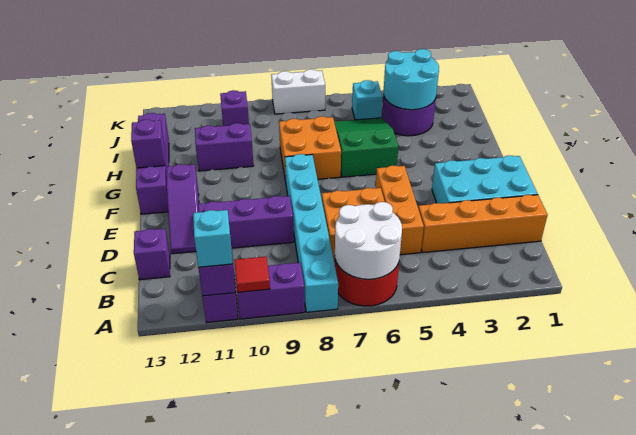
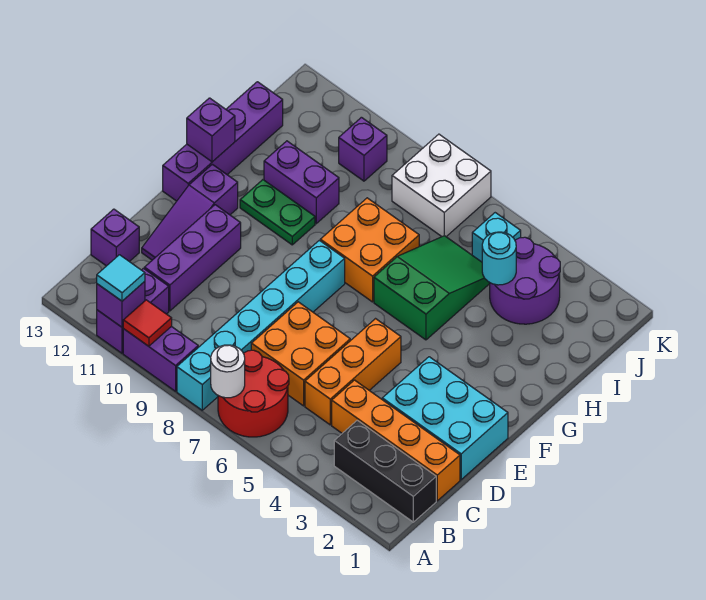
white round brick A6:B7 level 2 -> white round brick A7 level 2
cyan brick A11 level 3 -> cyan tile A11 level 3
none -> black brick B1:B3 level 1
purple brick D9:D11 level 1 -> purple brick C11:E11 level 1
none -> green plate G10:G11 level 1
cyan round brick I3:J4 level 2 -> cyan round brick I4 level 2
white brick K7:K8 level 1 -> white brick J7:K8 level 1

